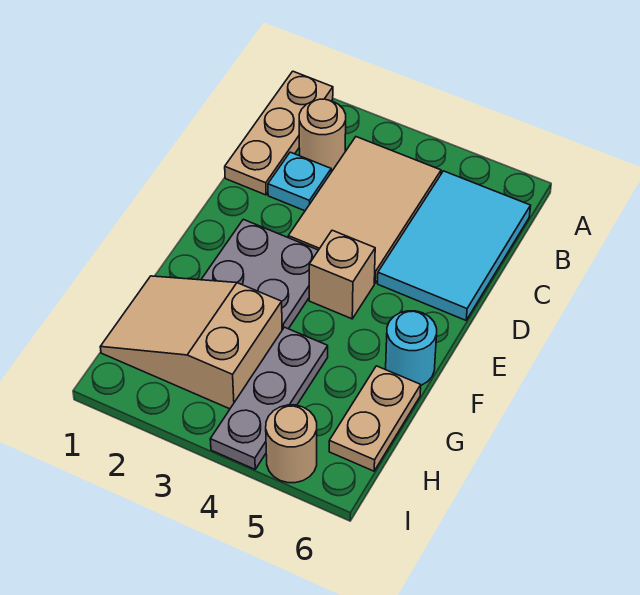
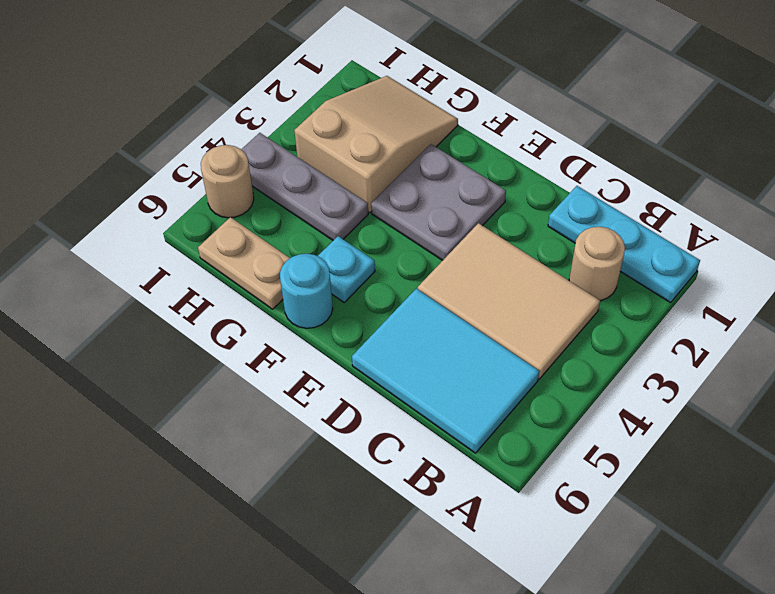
tan plate A1:C1 level 1 -> cyan plate A1:C1 level 1
cyan plate C2 level 1 -> cyan plate F5 level 1
tan brick E4 level 1 -> none

